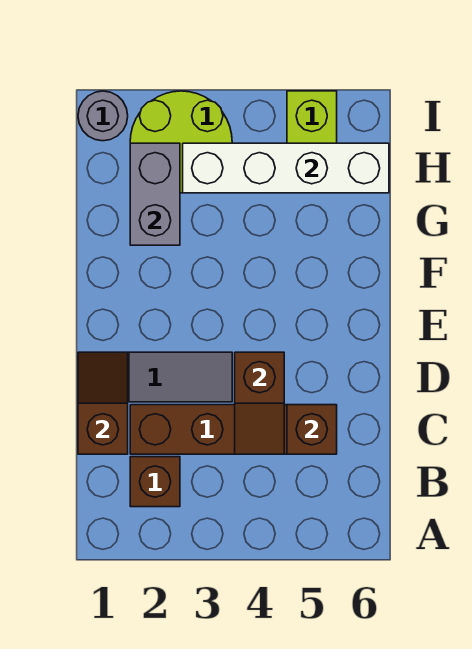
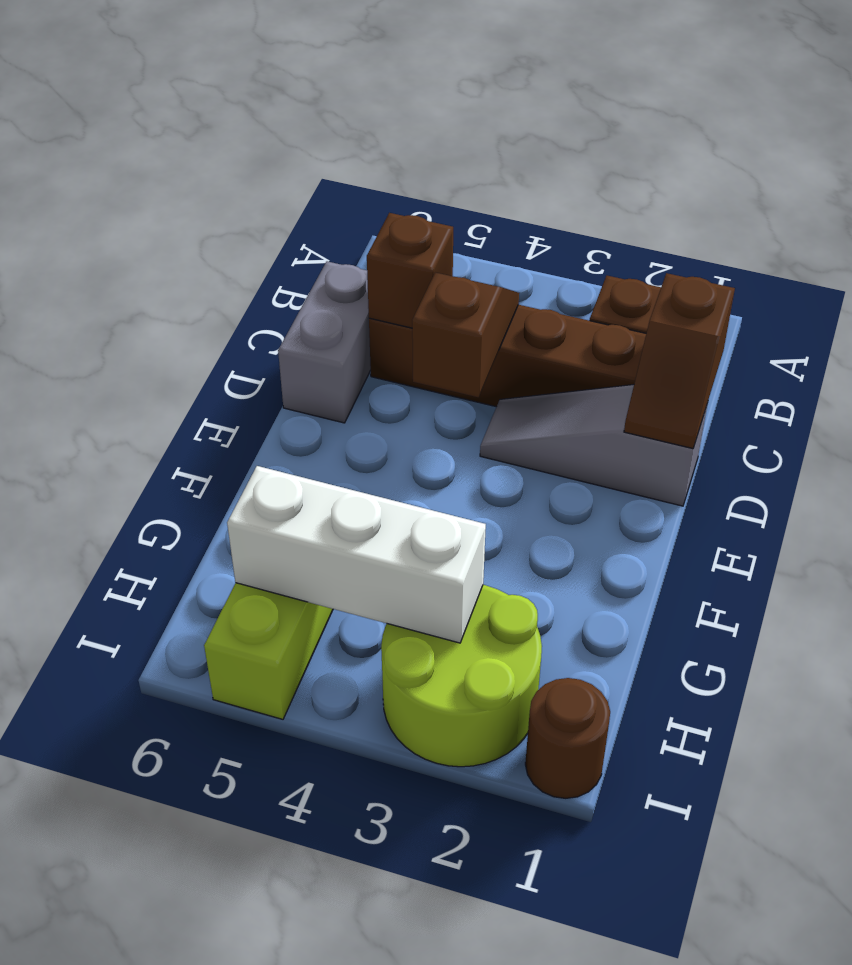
grey brick G2:H2 level 2 -> grey brick C6:D6 level 1
white brick H3:H6 level 2 -> white brick H3:H5 level 2
grey round brick I1 level 1 -> brown round brick I1 level 1

